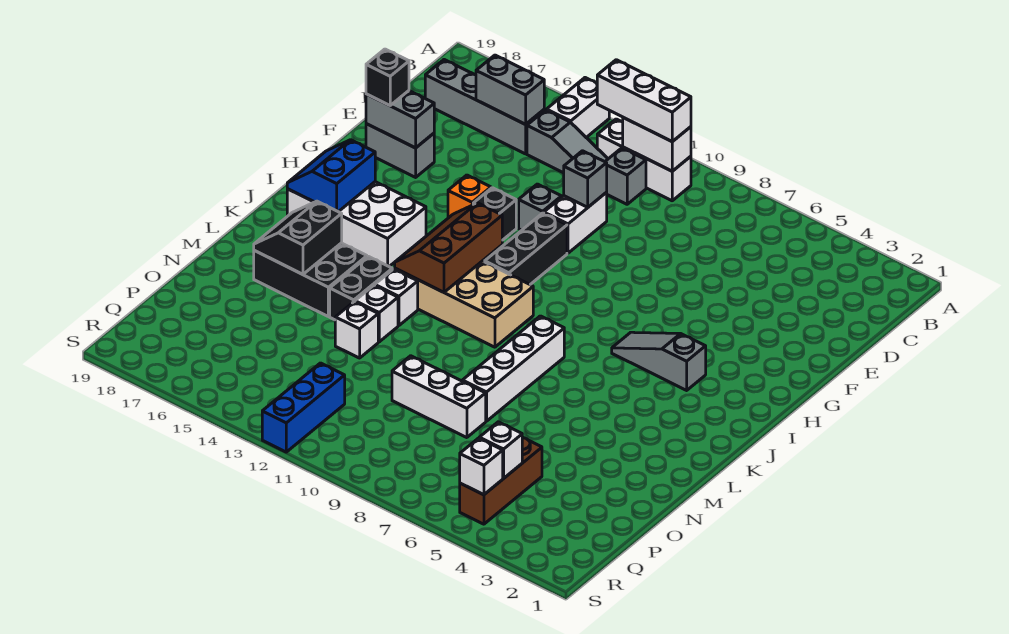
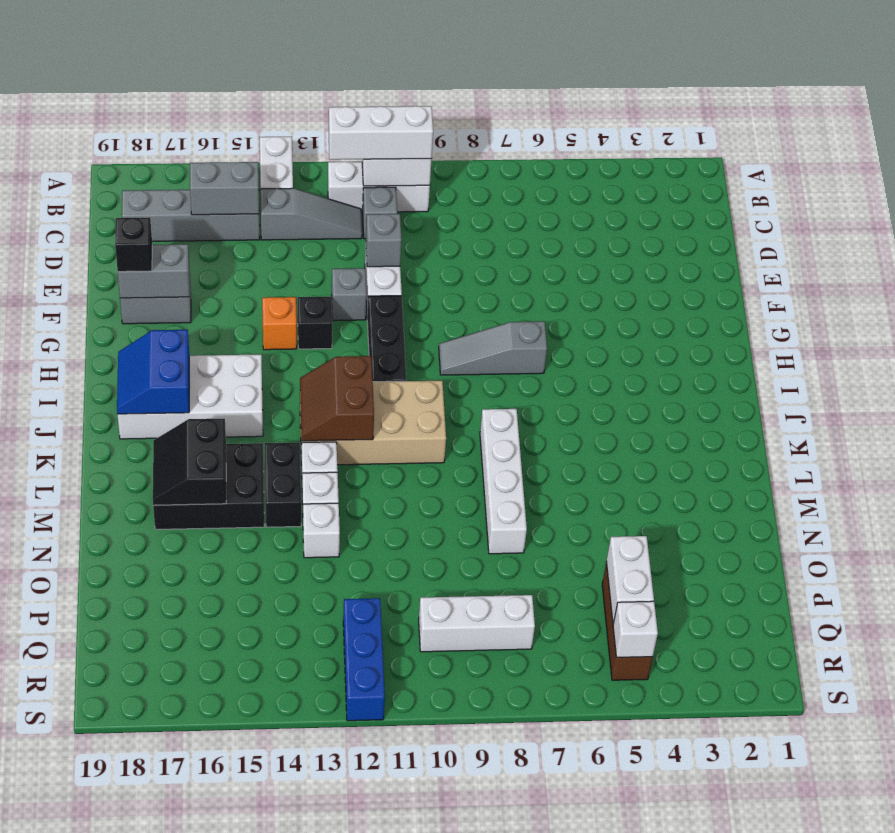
grey slope I4:I6 level 1 top 4 -> grey slope H7:H9 level 1 top 7
brown slope I12:K13 level 2 top 12 -> brown slope J12:K13 level 2 top 12
white brick O8:O10 level 1 -> white brick Q8:Q10 level 1
white brick Q5 level 2 -> white brick P5:Q5 level 2

